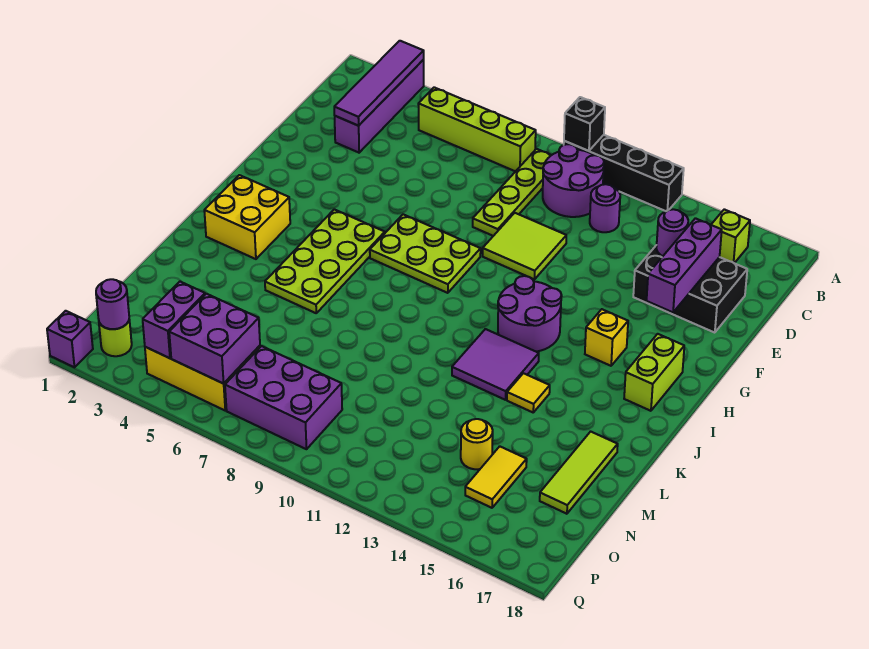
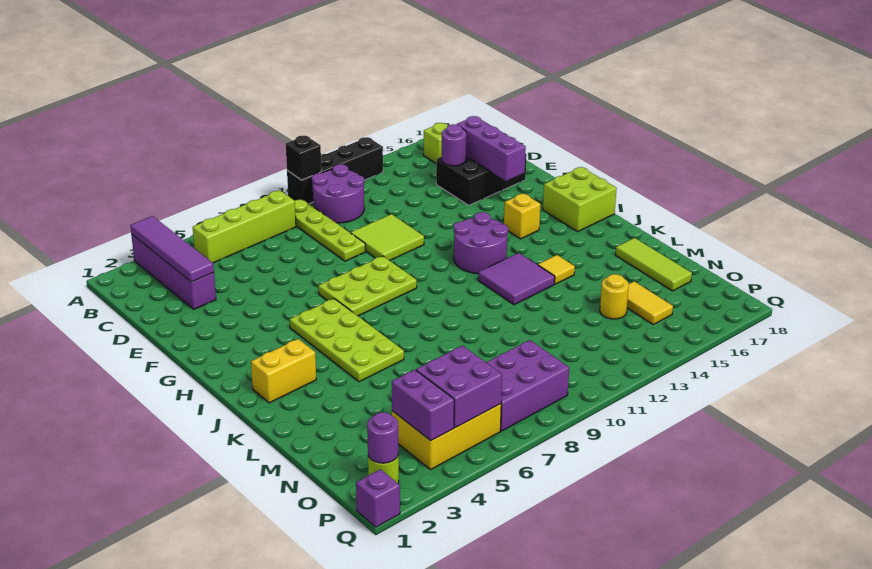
purple round brick C12 level 1 -> none
lime brick H17:I17 level 1 -> lime brick H17:I18 level 1
yellow brick I2:J3 level 1 -> yellow brick J2:J3 level 1

